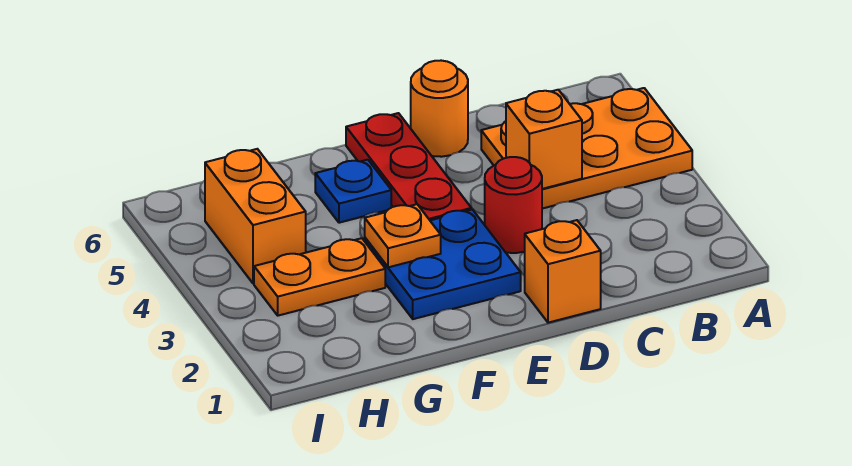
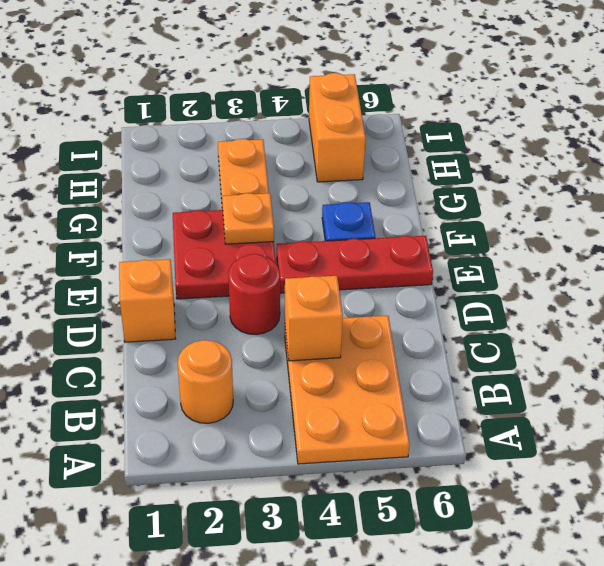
orange round brick D6 level 1 -> orange round brick B2 level 1
blue plate E2:F3 level 1 -> red plate E2:F3 level 1
orange brick H4:H5 level 1 -> orange brick H5:I5 level 1

